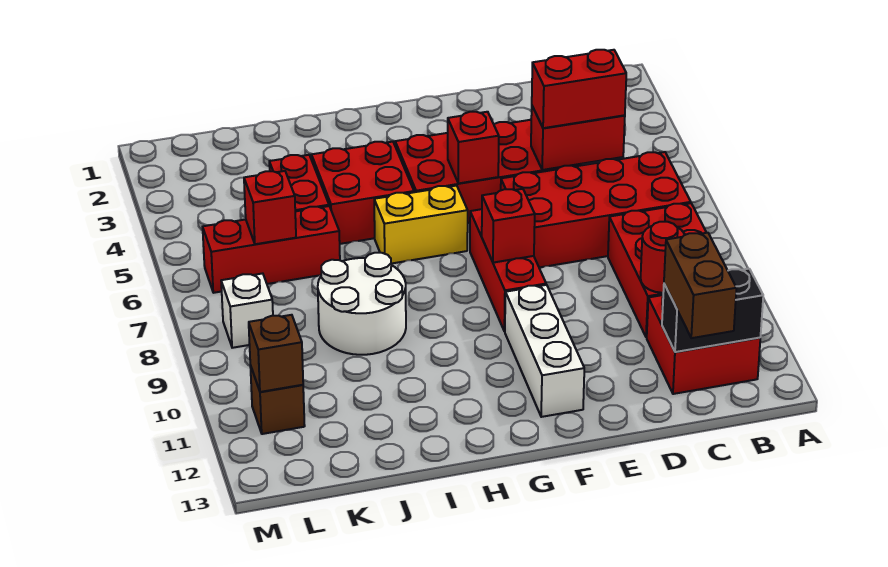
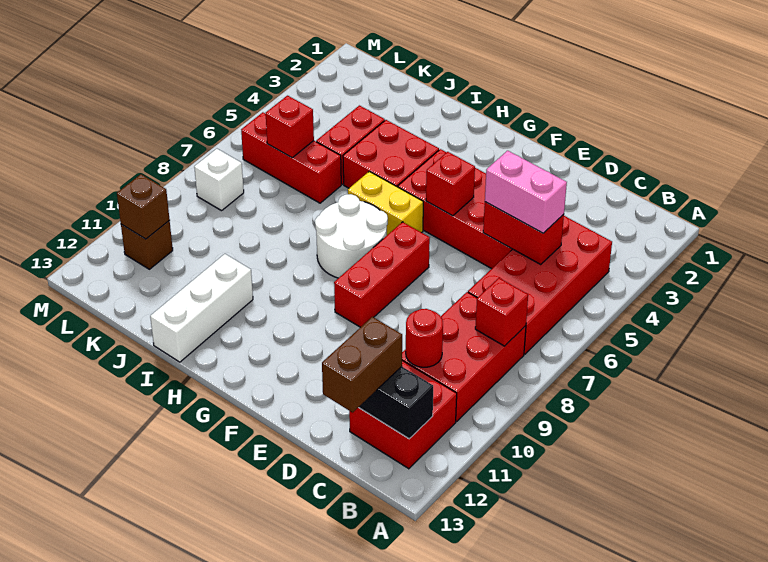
red brick B6:E7 level 1 -> red brick B4:C7 level 1
red brick C5:D5 level 3 -> pink brick C5:D5 level 3
red brick F8 level 2 -> red brick B8 level 2
white brick F10:F12 level 1 -> white brick I11:I13 level 1
white round brick I8:J9 level 1 -> white round brick G7:H8 level 1

